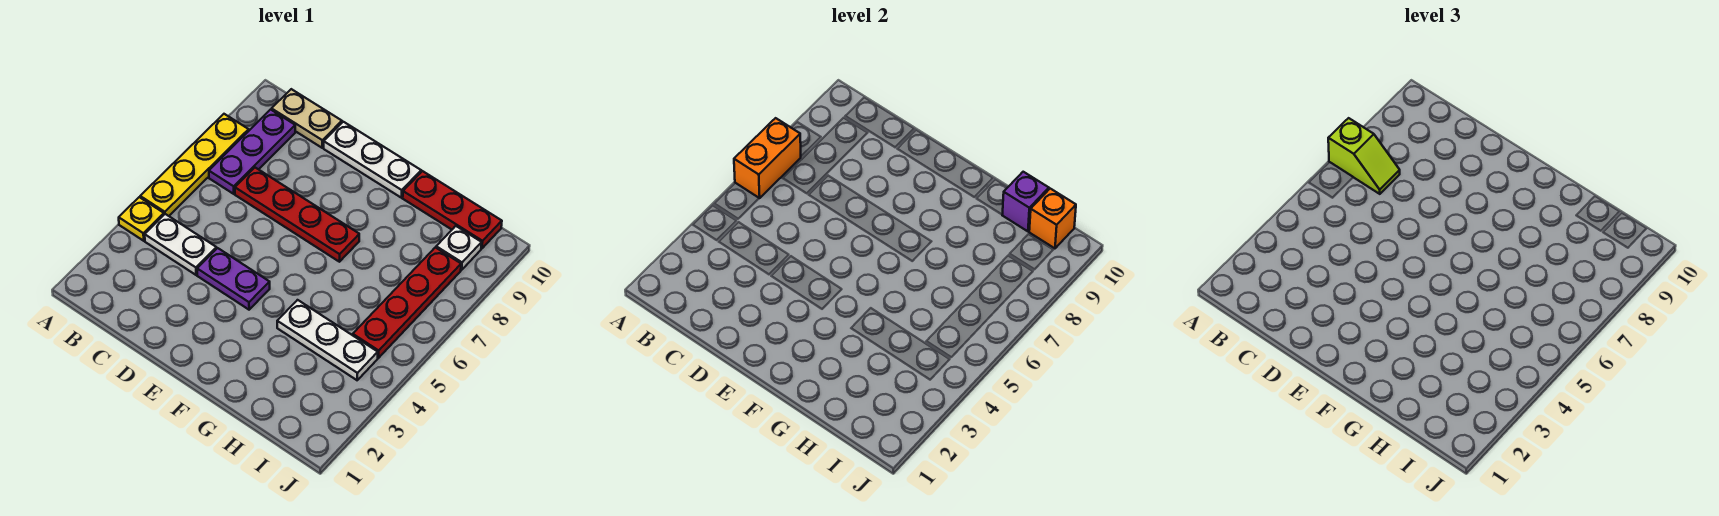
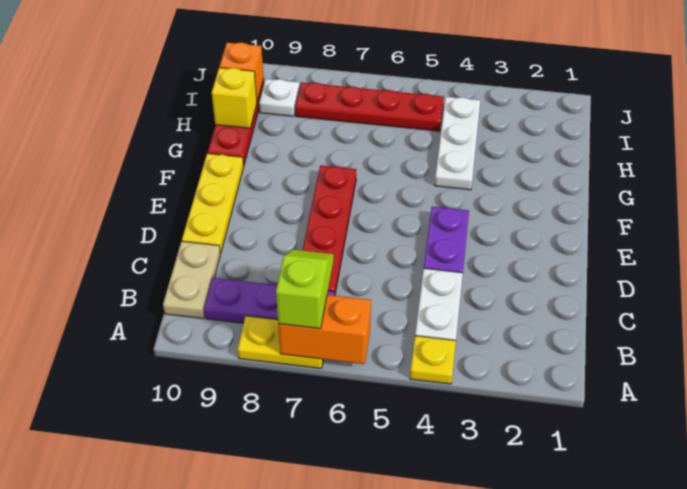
yellow plate A5:A8 level 1 -> yellow plate A7:A8 level 1
white plate D10:F10 level 1 -> yellow plate D10:F10 level 1
purple brick H10 level 2 -> yellow brick H10 level 2

